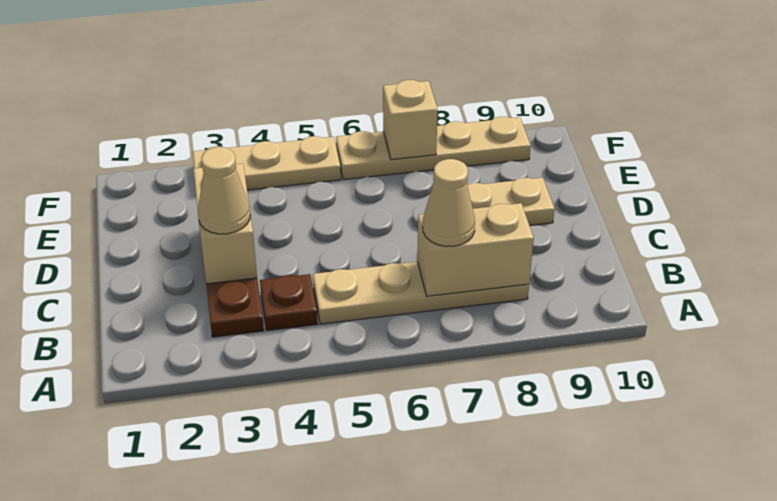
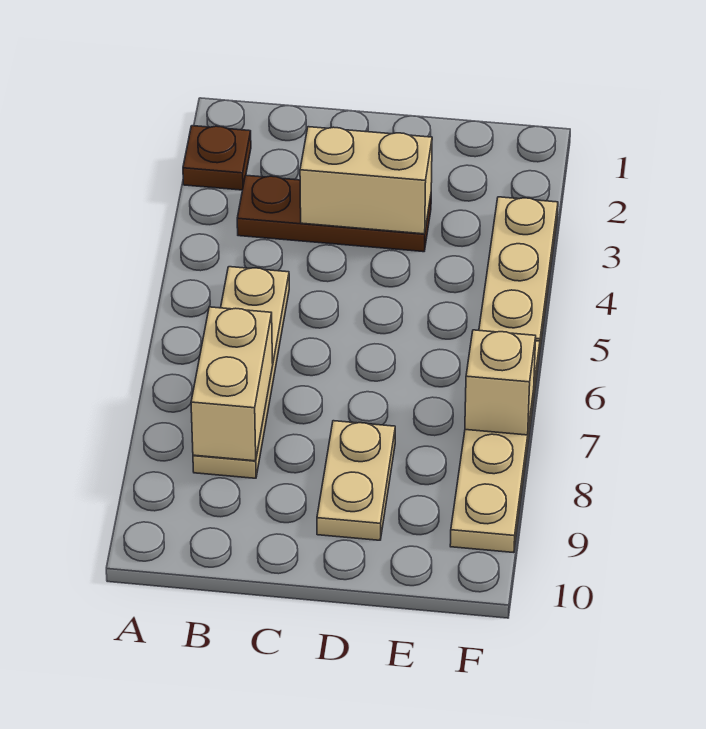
brown plate B4 level 1 -> brown plate A2 level 1
tan cone B7 level 3 -> none
tan cone C3 level 3 -> none

